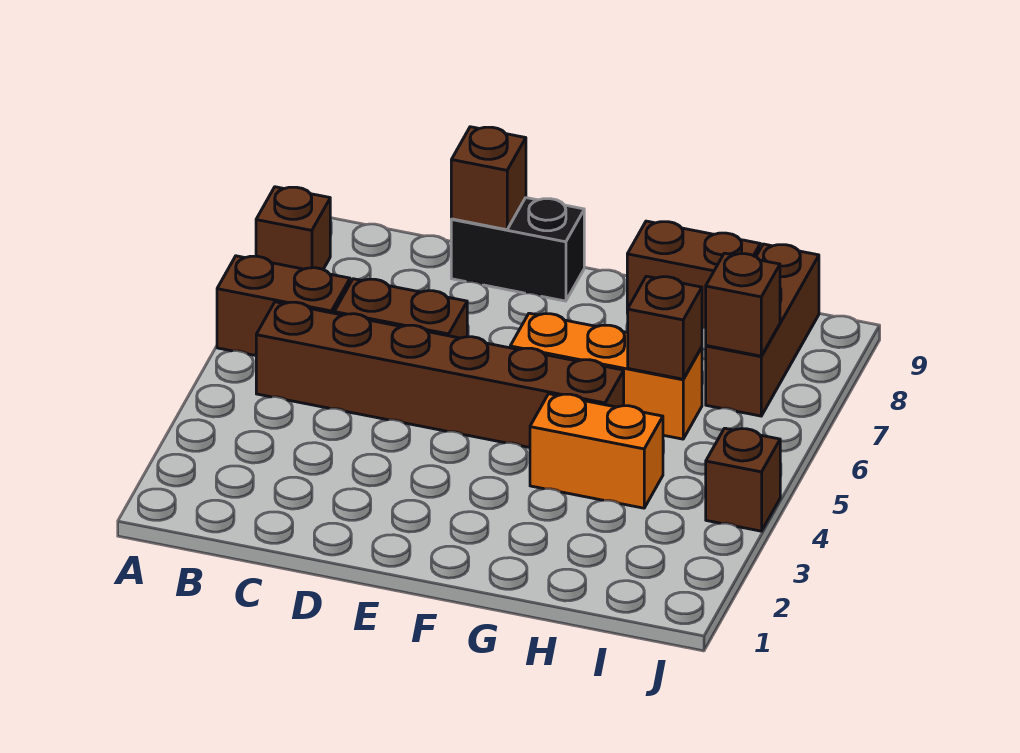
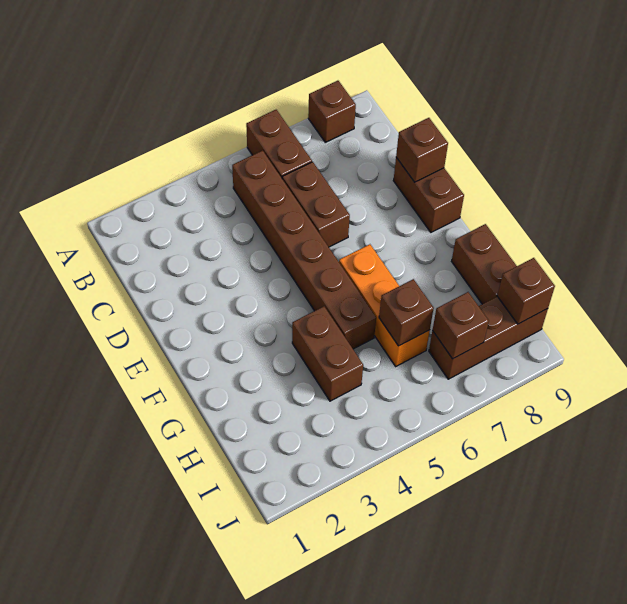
black brick D9:E9 level 1 -> brown brick D9:E9 level 1
orange brick G4:H4 level 1 -> brown brick G4:H4 level 1
brown brick J4 level 1 -> brown brick I9 level 2

